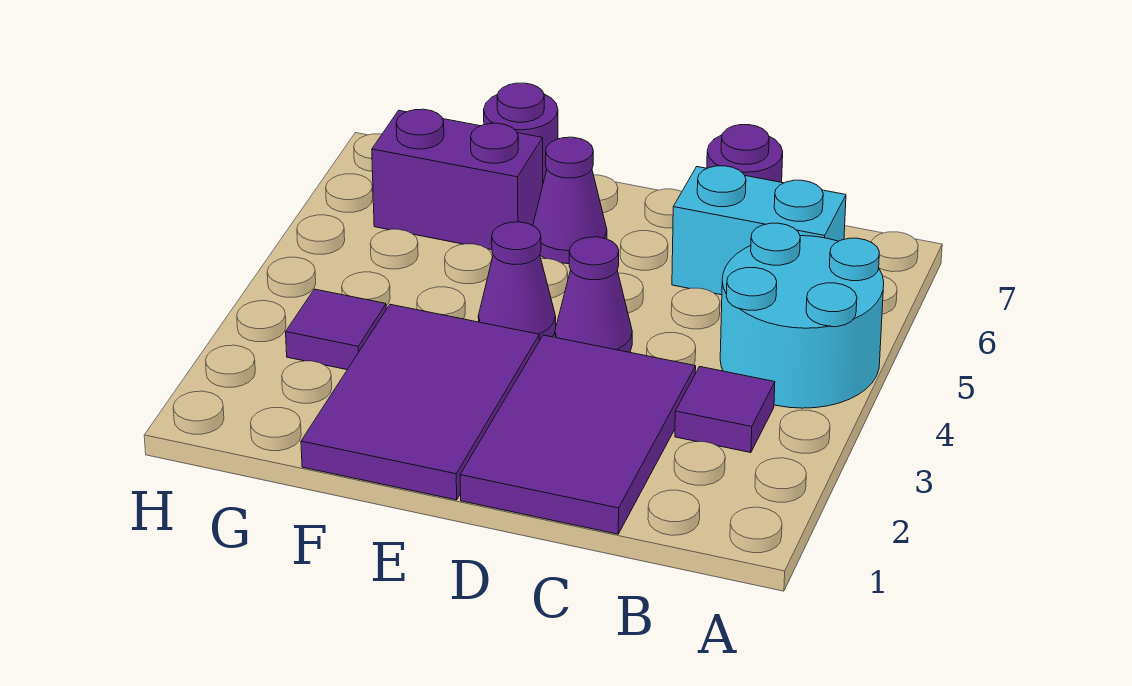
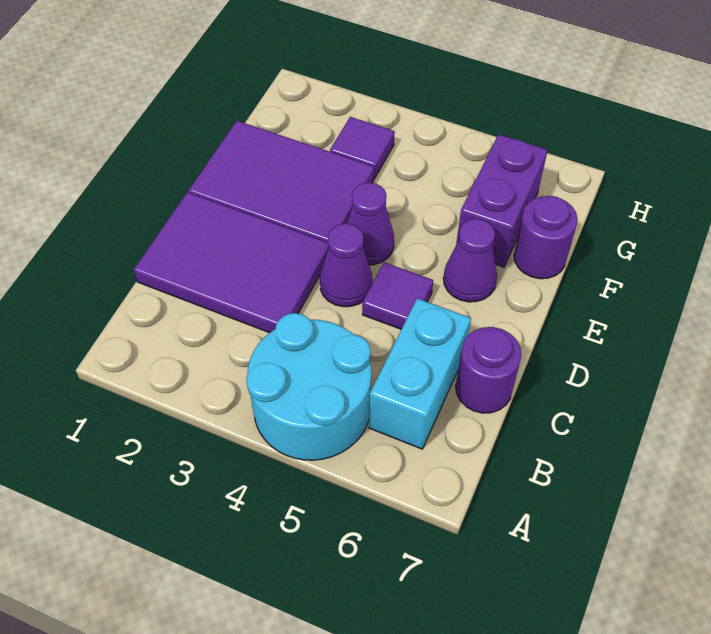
purple tile B3 level 1 -> purple tile D5 level 1

